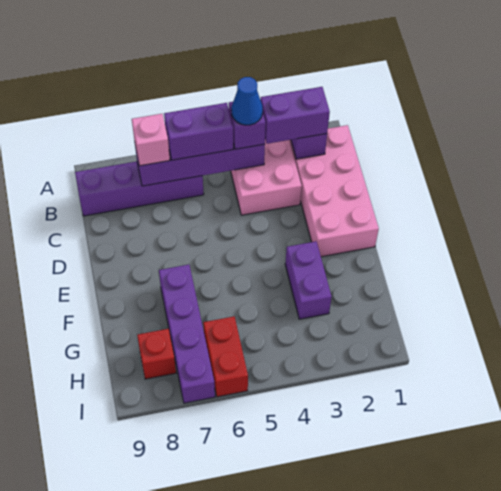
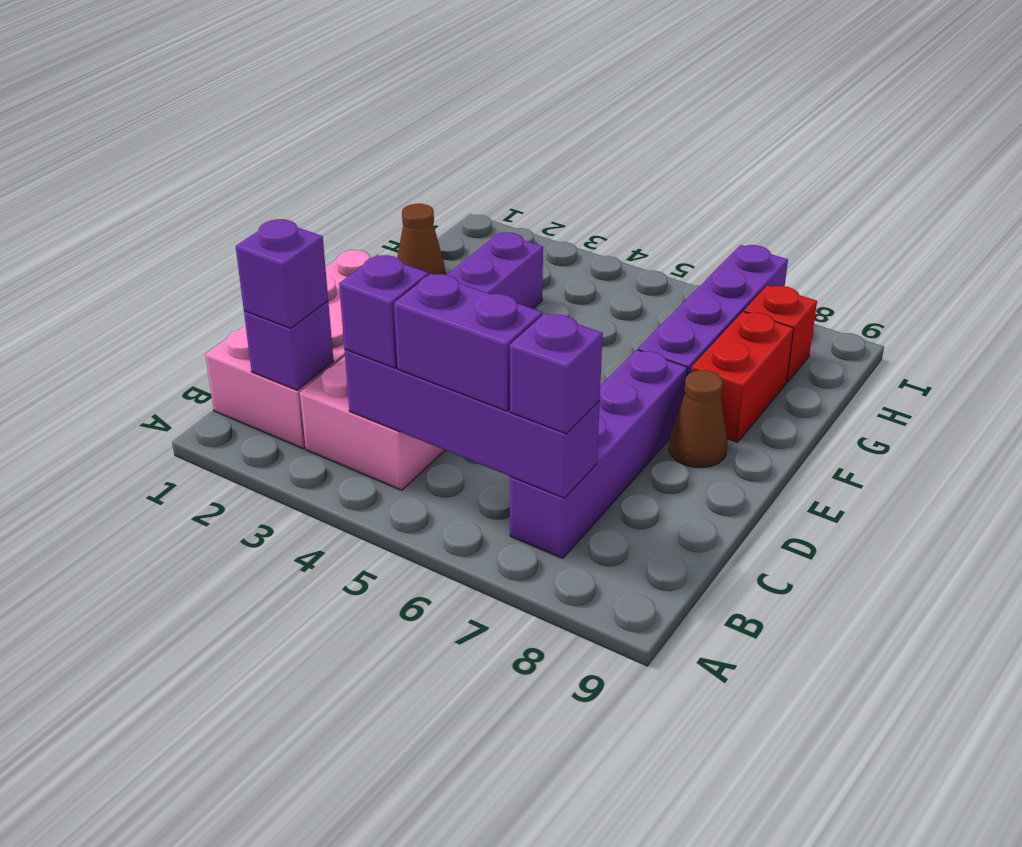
purple brick B2:B3 level 3 -> purple brick B2 level 3
blue cone B4 level 4 -> none
purple brick B6:B9 level 1 -> purple brick B7:E7 level 1
pink brick B7 level 3 -> purple brick B7 level 3
none -> brown cone E8 level 1
none -> brown cone G1 level 1
red brick H6:I6 level 1 -> red brick F8:G8 level 1

